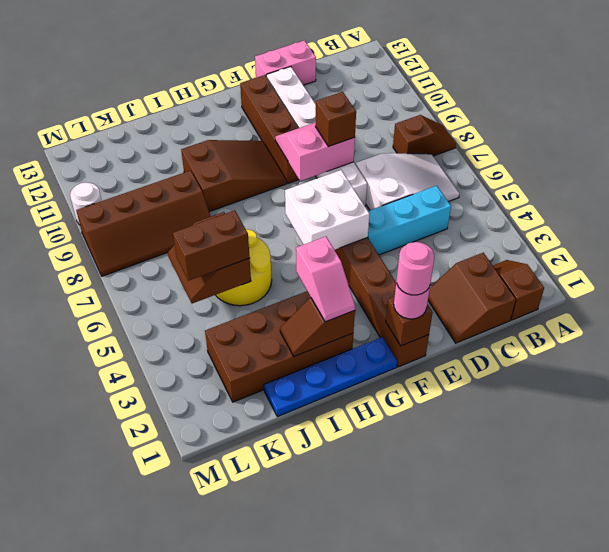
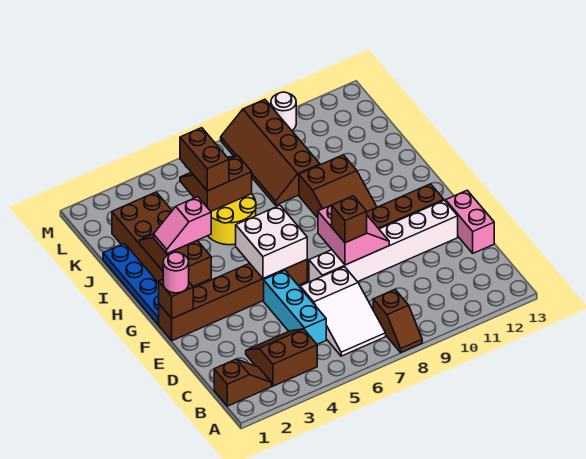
brown slope C1:D2 level 1 top C -> brown slope B3:C4 level 1 top B
pink round brick F1 level 4 -> none

